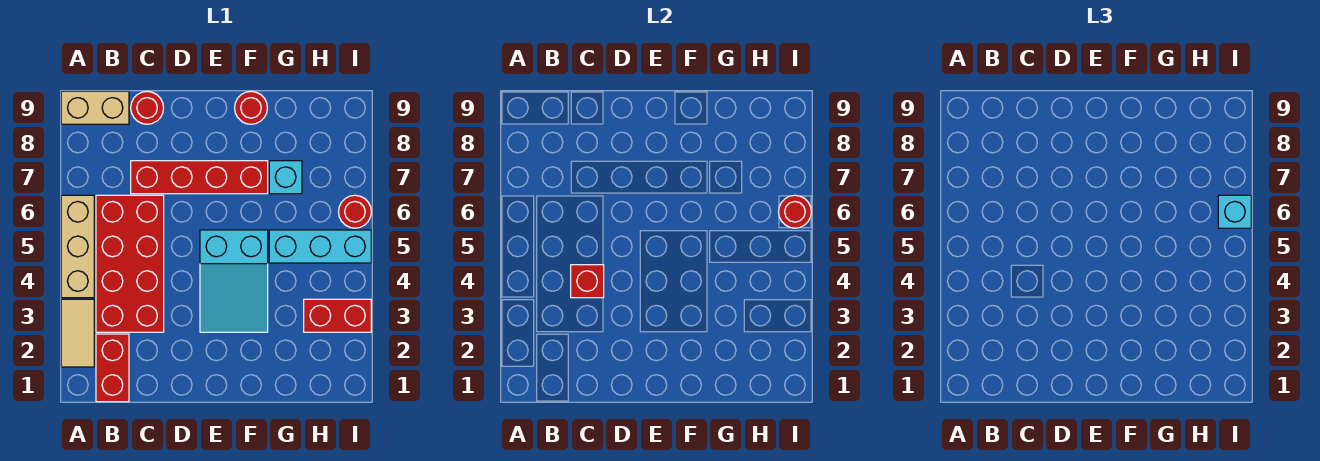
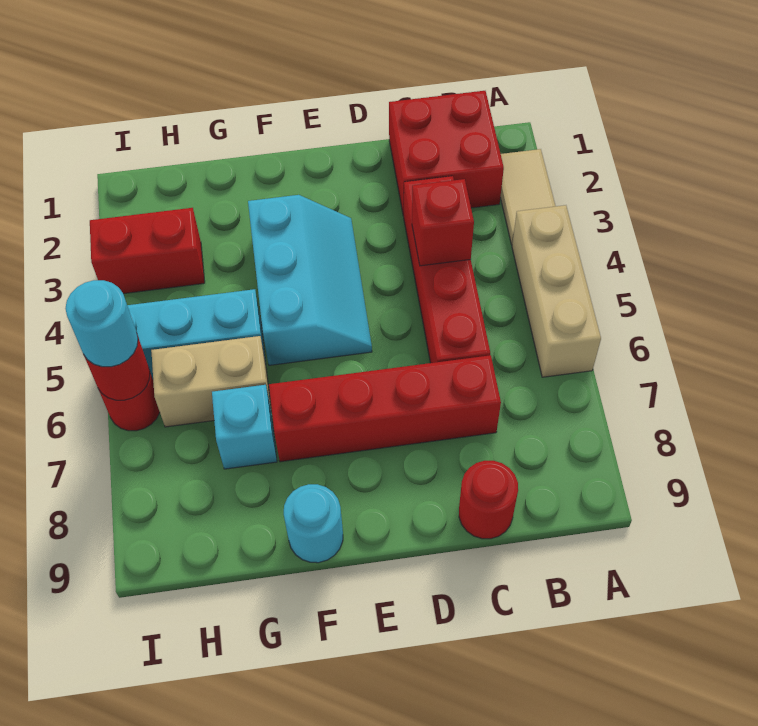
tan brick A9:B9 level 1 -> tan brick G6:H6 level 1
red brick B1:B2 level 1 -> red brick B1:C2 level 1
red brick B3:C6 level 1 -> red brick C3:C6 level 1
cyan slope E3:F5 level 1 top 5 -> cyan slope E3:F5 level 1 top F
red round brick F9 level 1 -> cyan round brick F9 level 1
cyan brick I6 level 3 -> cyan round brick I6 level 3

